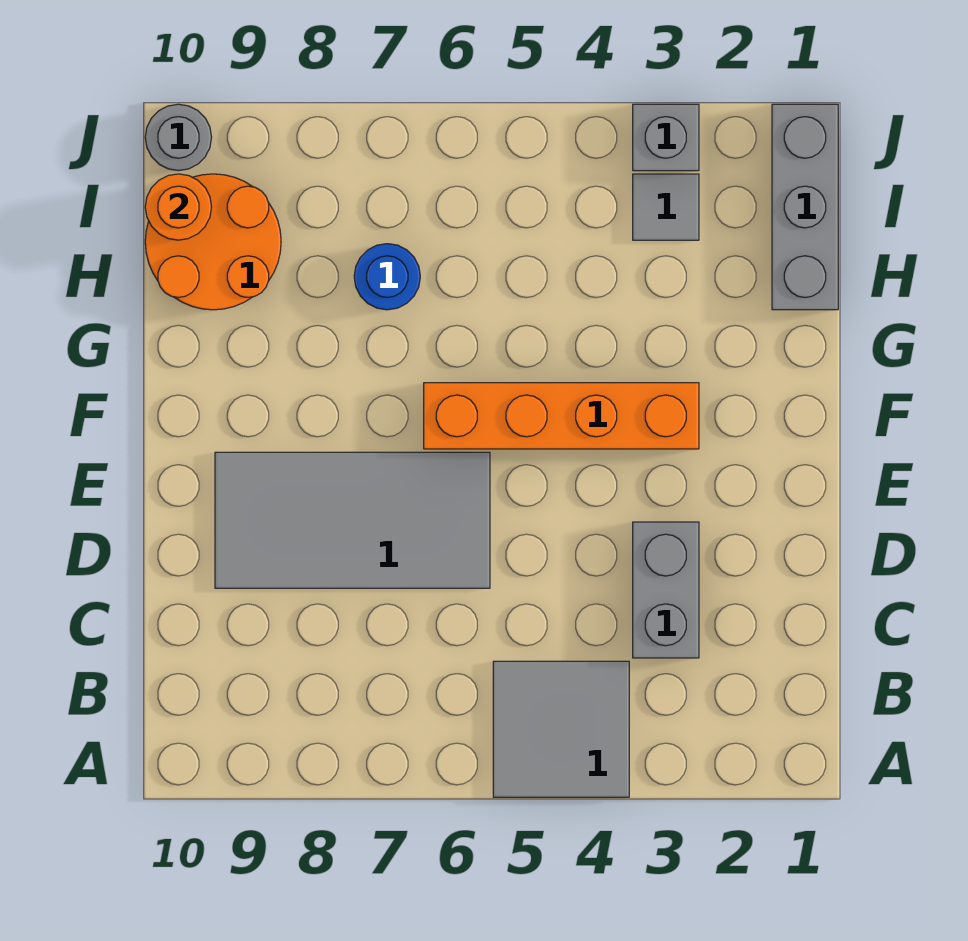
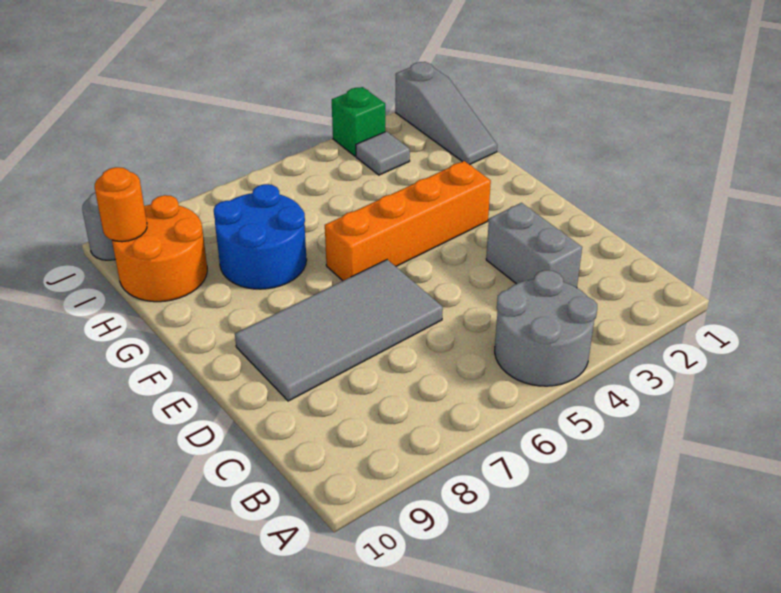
grey tile A4:B5 level 1 -> grey round brick A4:B5 level 1
grey brick H1:J1 level 1 -> grey slope H1:J1 level 1 top J
blue round brick H7 level 1 -> blue round brick G7:H8 level 1
grey brick J3 level 1 -> green brick J3 level 1

